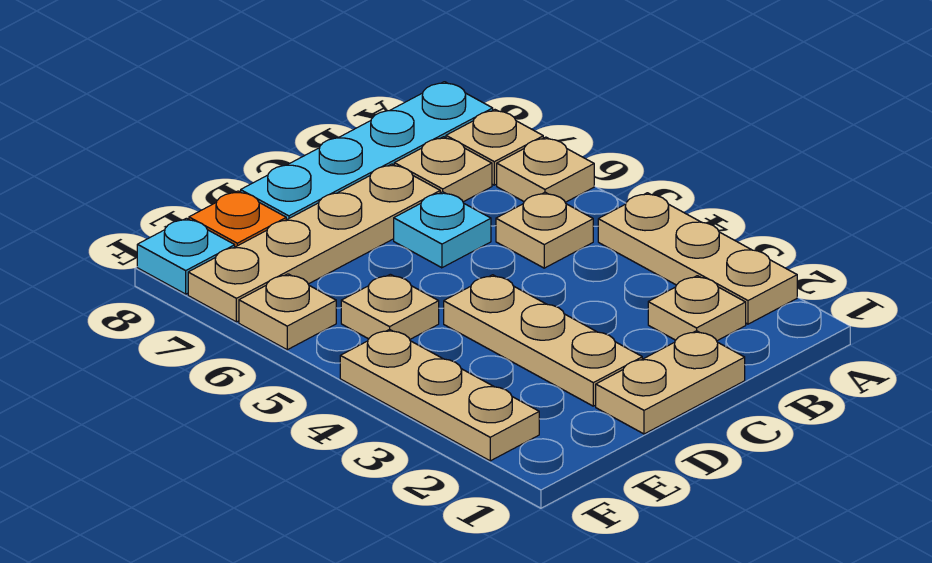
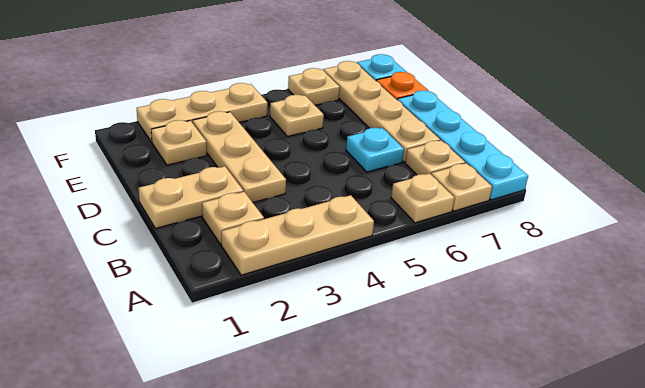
tan plate B5 level 1 -> tan plate E2 level 1
tan plate C1:D1 level 1 -> tan plate C1:C2 level 1
tan plate D2:D4 level 1 -> tan plate C3:E3 level 1

